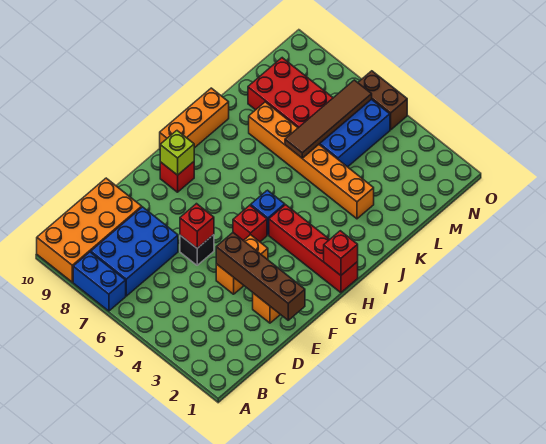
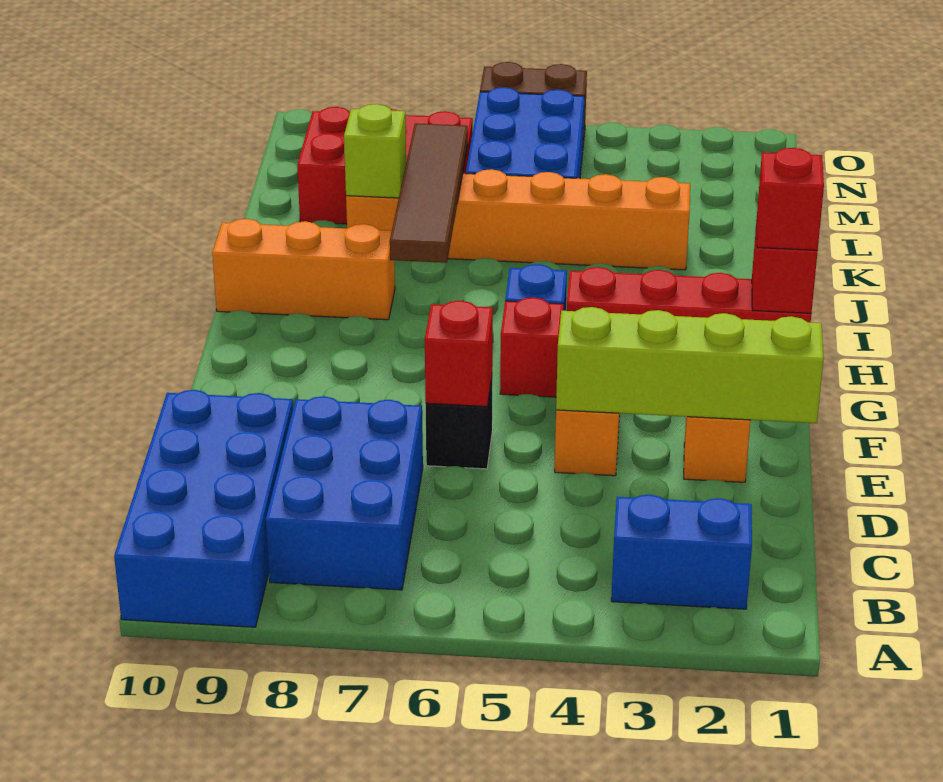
blue brick A7:A8 level 1 -> blue brick B2:B3 level 1
orange brick A9:D10 level 1 -> blue brick A9:D10 level 1
brown brick E1:E4 level 2 -> lime brick E1:E4 level 2
red brick G9 level 1 -> red brick H1 level 3
lime brick G9 level 2 -> lime brick K8 level 2
orange brick H10:J10 level 1 -> orange brick I8:I10 level 1
brown tile K6:N6 level 2 -> brown tile I7:L7 level 2

